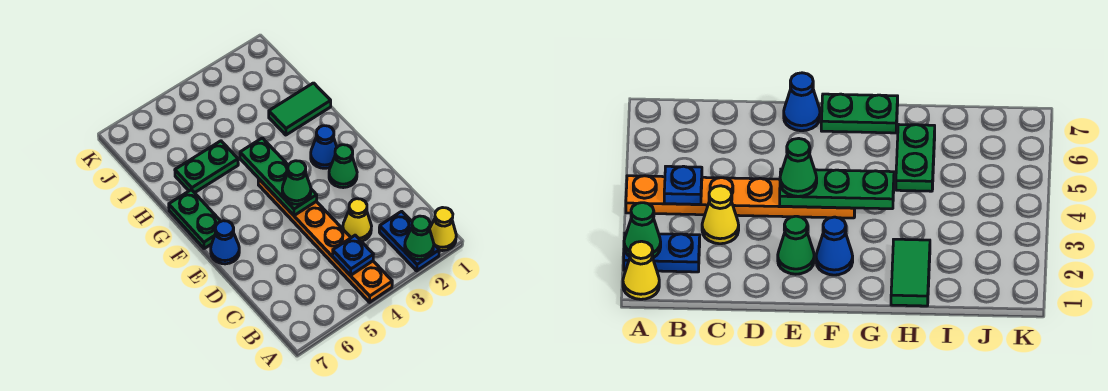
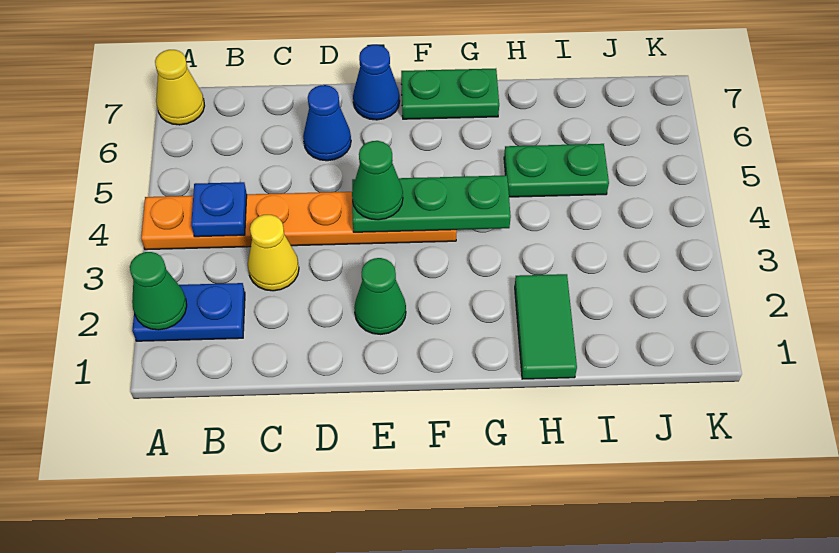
yellow cone A1 level 1 -> yellow cone A7 level 1
blue cone F2 level 1 -> blue cone D6 level 1
green plate H5:H6 level 1 -> green plate H5:I5 level 1

